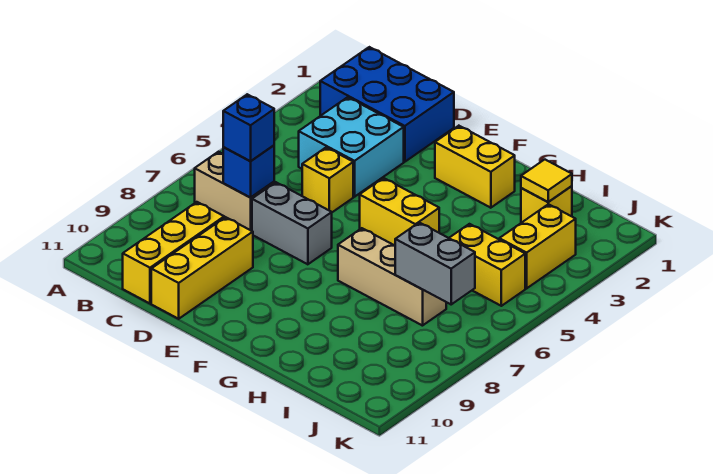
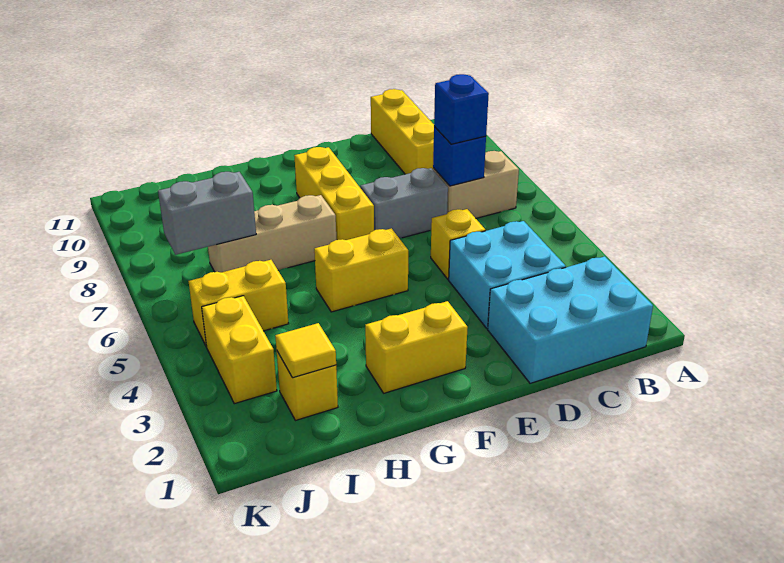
blue brick B1:D2 level 1 -> cyan brick B1:D2 level 1
yellow brick D9:D11 level 1 -> yellow brick F7:F9 level 1

